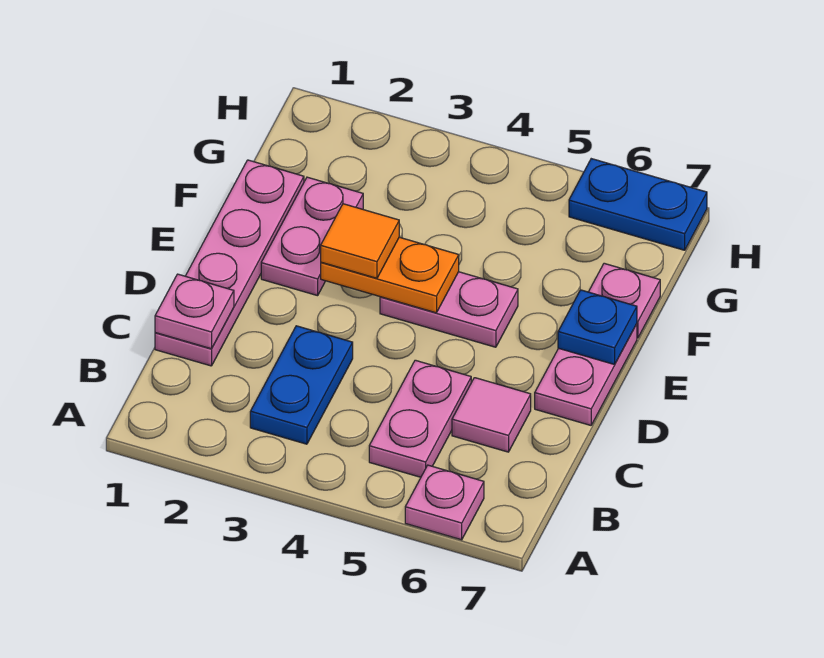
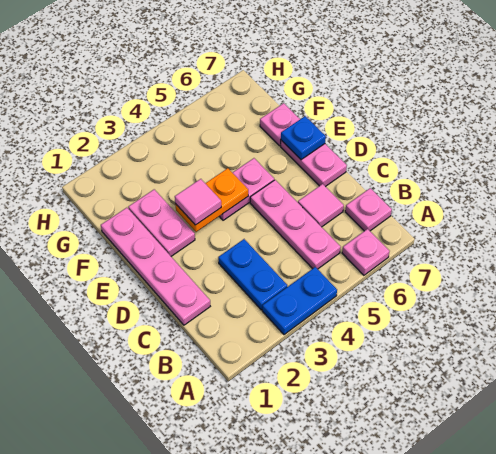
pink plate B5:C5 level 1 -> pink plate B5:D5 level 1
pink plate C1 level 2 -> pink plate B7 level 1
orange tile E3 level 3 -> pink tile E3 level 3
blue plate H6:H7 level 1 -> blue plate A3:A4 level 1

